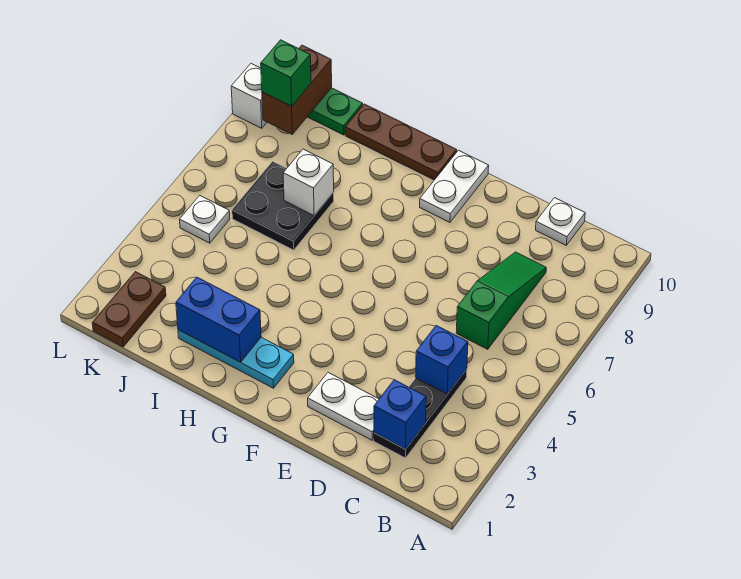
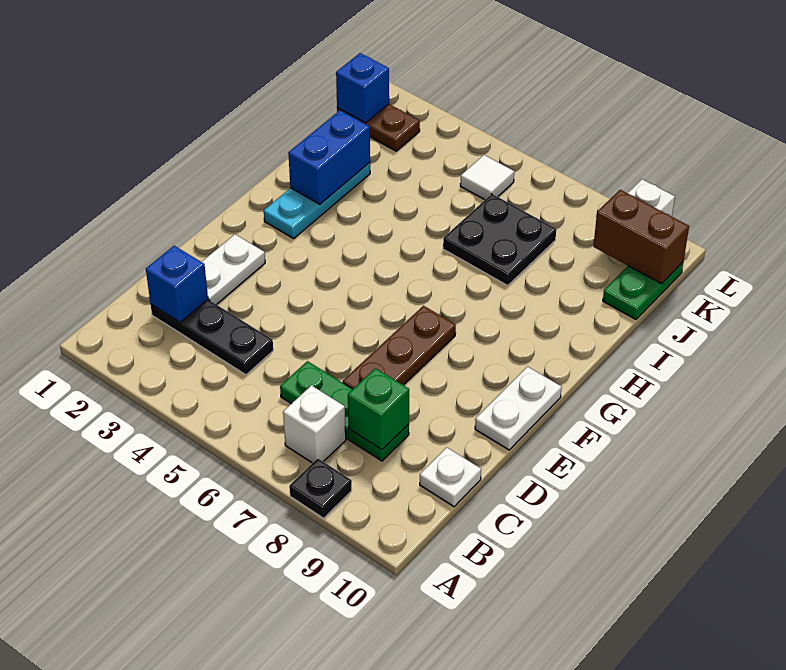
none -> black plate A8 level 1
blue brick C4 level 2 -> blue brick K1 level 2
green slope C6:C8 level 1 top 6 -> green plate C6:C8 level 1
white plate F9:F10 level 1 -> white plate E10:F10 level 1
brown plate G10:I10 level 1 -> brown plate D7:F7 level 1
white brick I7 level 2 -> white brick B7 level 1
white plate K5 level 1 -> white tile K5 level 1
green brick K9 level 3 -> green brick C8 level 2

